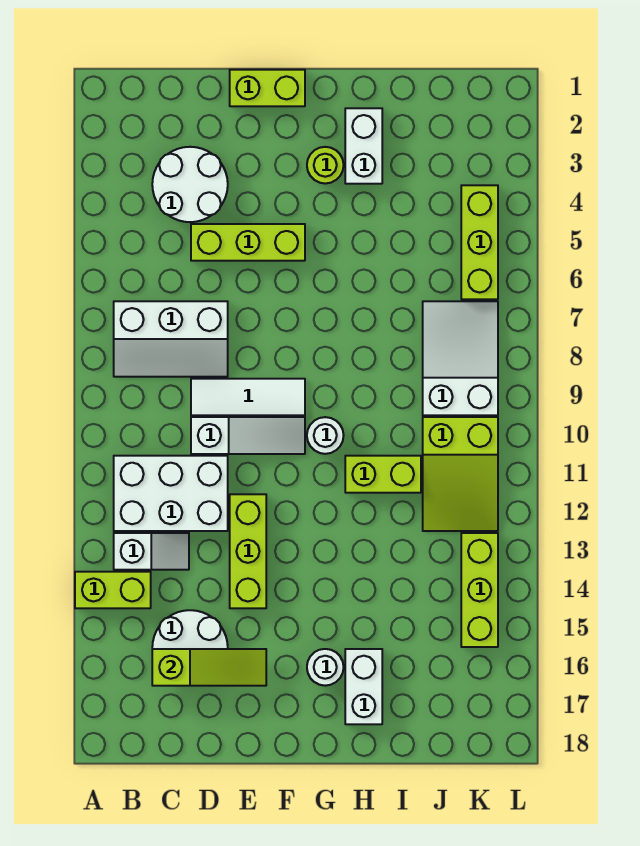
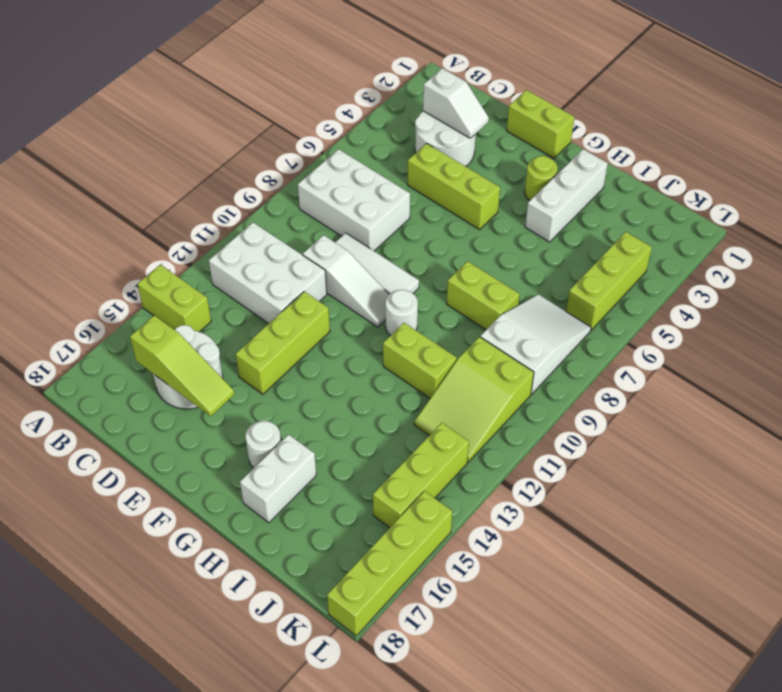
white slope B7:D8 level 1 top 7 -> white brick B7:D8 level 1
white slope B13:C13 level 1 top B -> white slope C3:D3 level 2 top C
white brick H2:H3 level 1 -> white brick H2:H4 level 1
none -> lime brick H8:I8 level 1
none -> lime brick L15:L18 level 1

